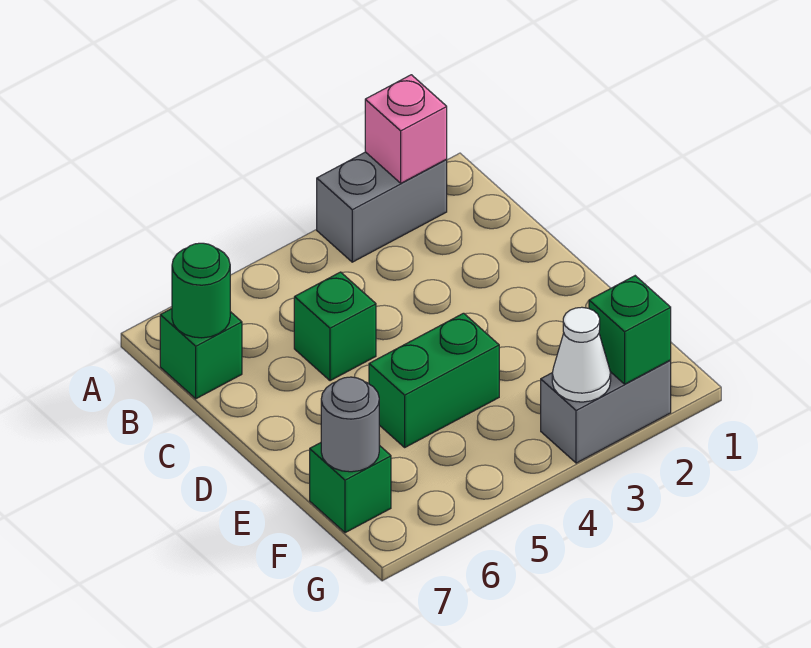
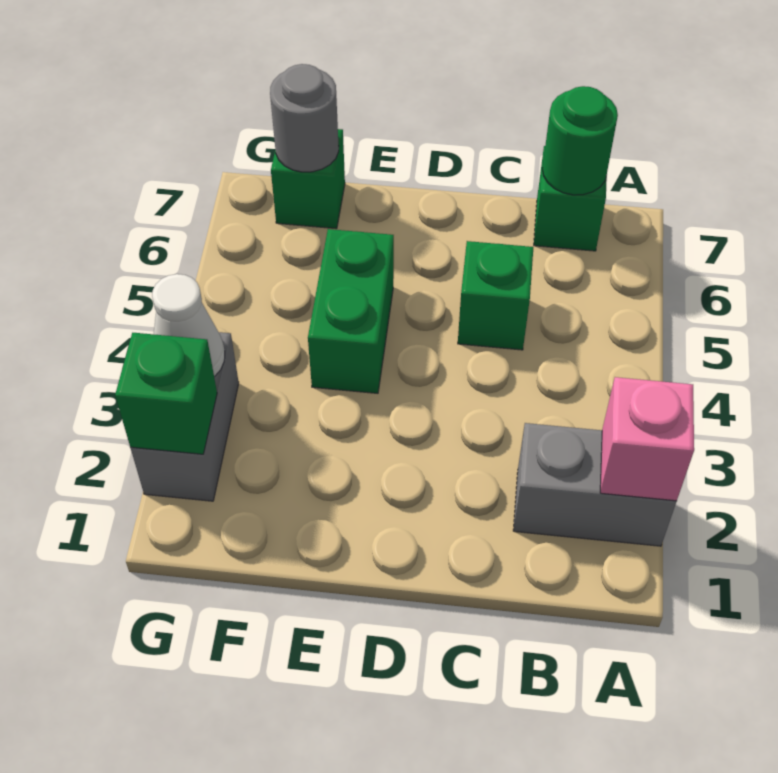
grey brick A2:A3 level 1 -> grey brick A2:B2 level 1

